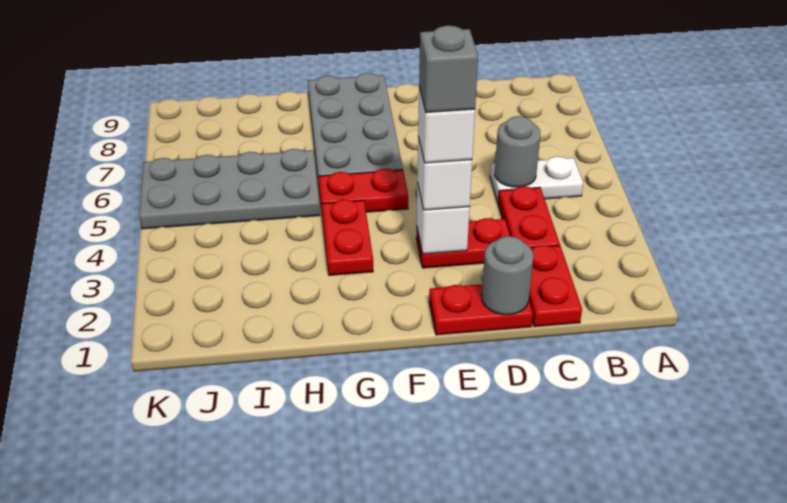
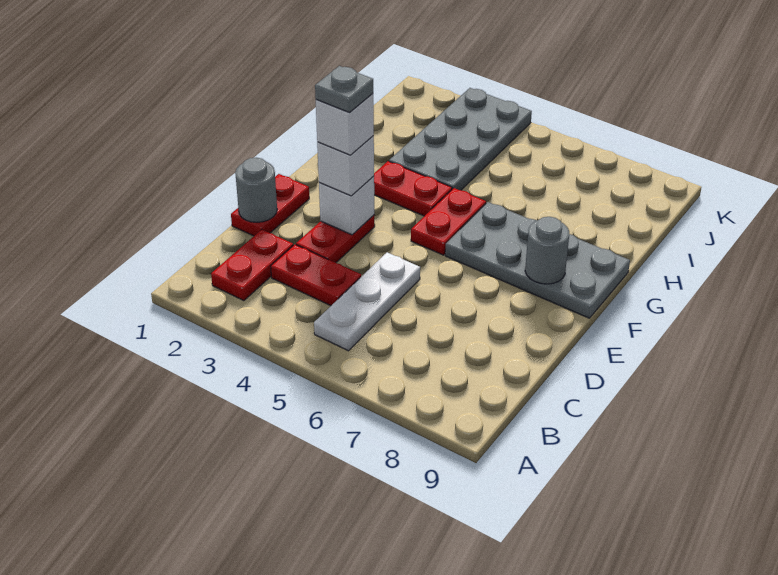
white plate B5:C5 level 1 -> white plate B5:D5 level 1
red plate C1:C2 level 1 -> red plate B2:C2 level 1
grey round brick C5 level 2 -> grey round brick F8 level 2
grey brick E3 level 5 -> grey plate E3 level 5
grey plate H5:K6 level 1 -> grey plate H3:K4 level 1

